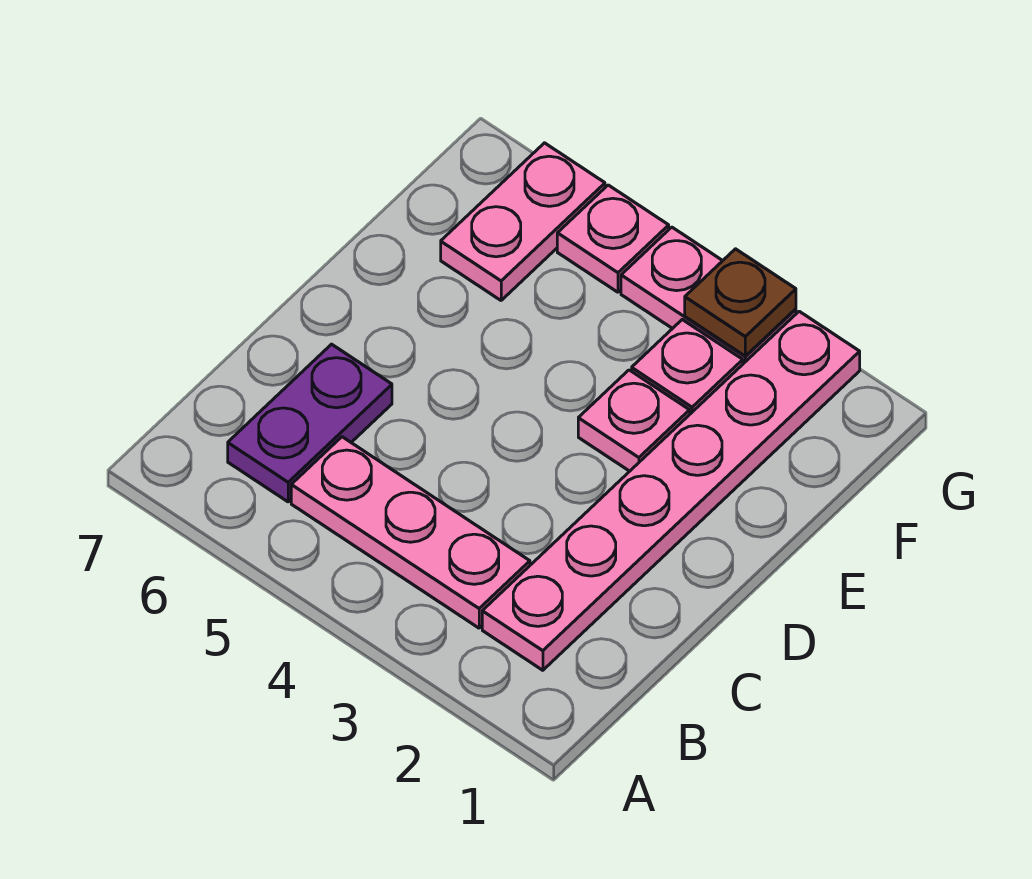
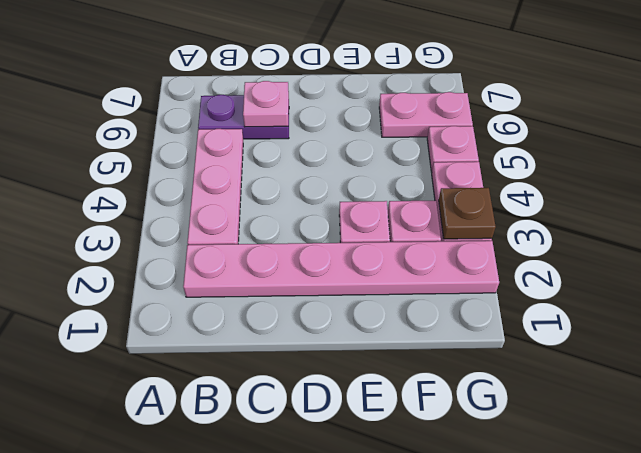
none -> pink plate C6 level 2

